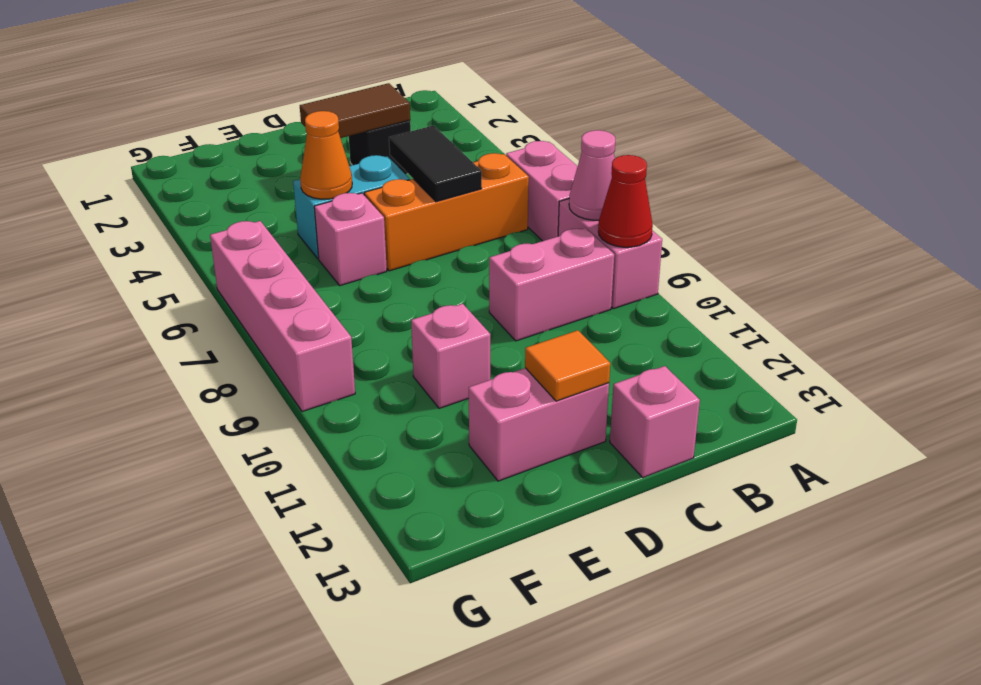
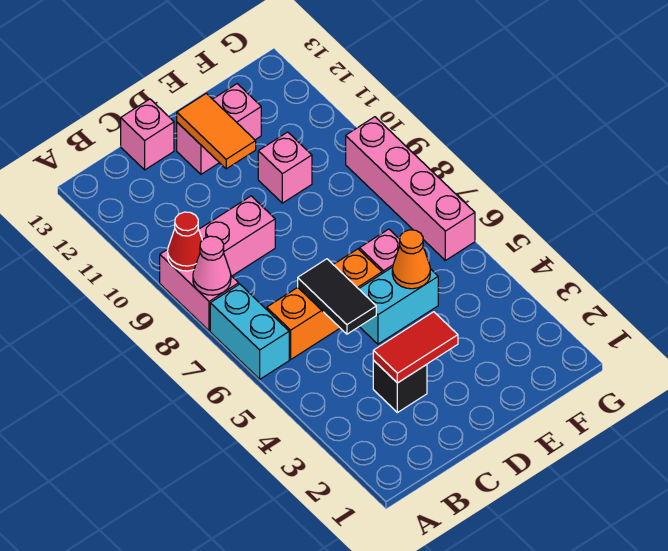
pink brick A6:A7 level 1 -> cyan brick A6:A7 level 1
brown tile C3:D3 level 2 -> red tile C3:D3 level 2
orange tile D12 level 2 -> orange tile D11:D12 level 2

